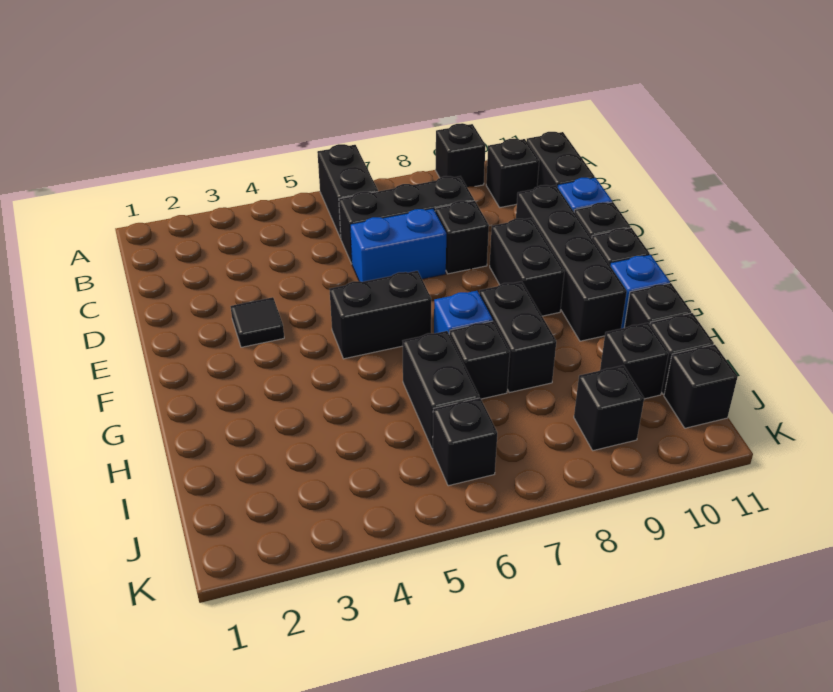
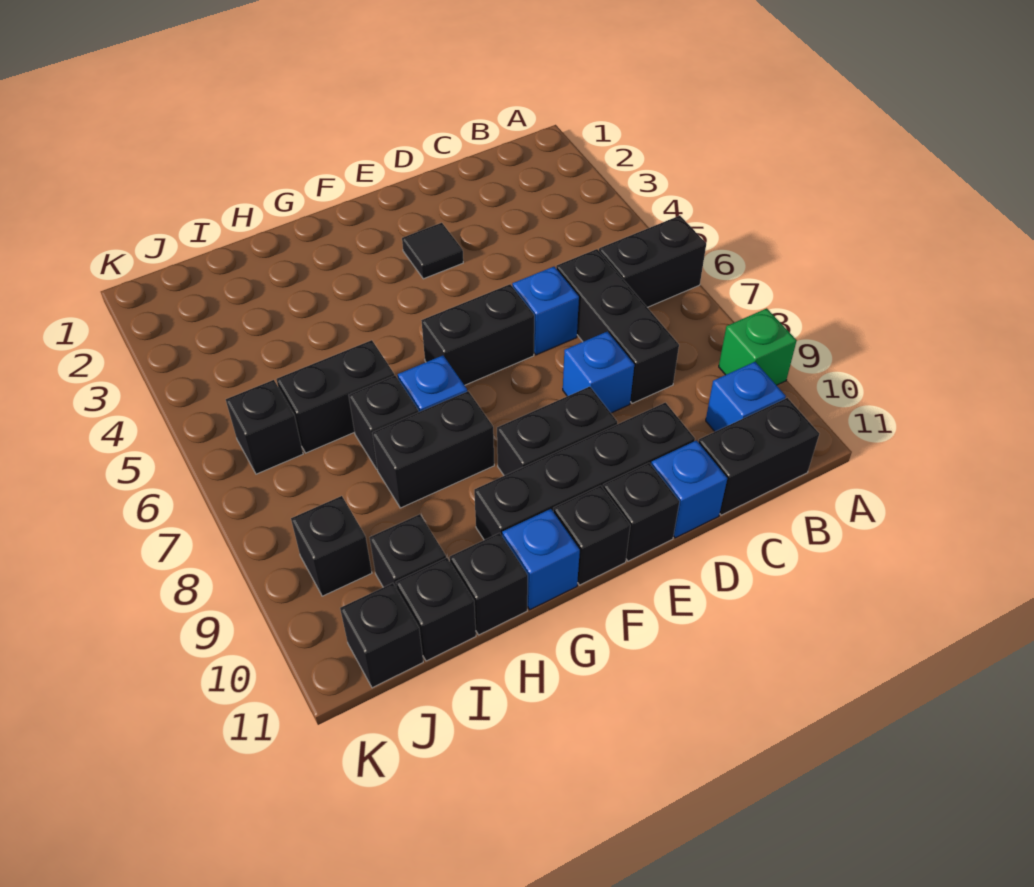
black brick A9 level 1 -> green brick A9 level 1
black brick B10 level 1 -> blue brick B10 level 1
blue brick D6:D7 level 1 -> blue brick D6 level 1
black brick D8 level 1 -> blue brick D8 level 1
black brick F5:F6 level 1 -> black brick E6:F6 level 1

